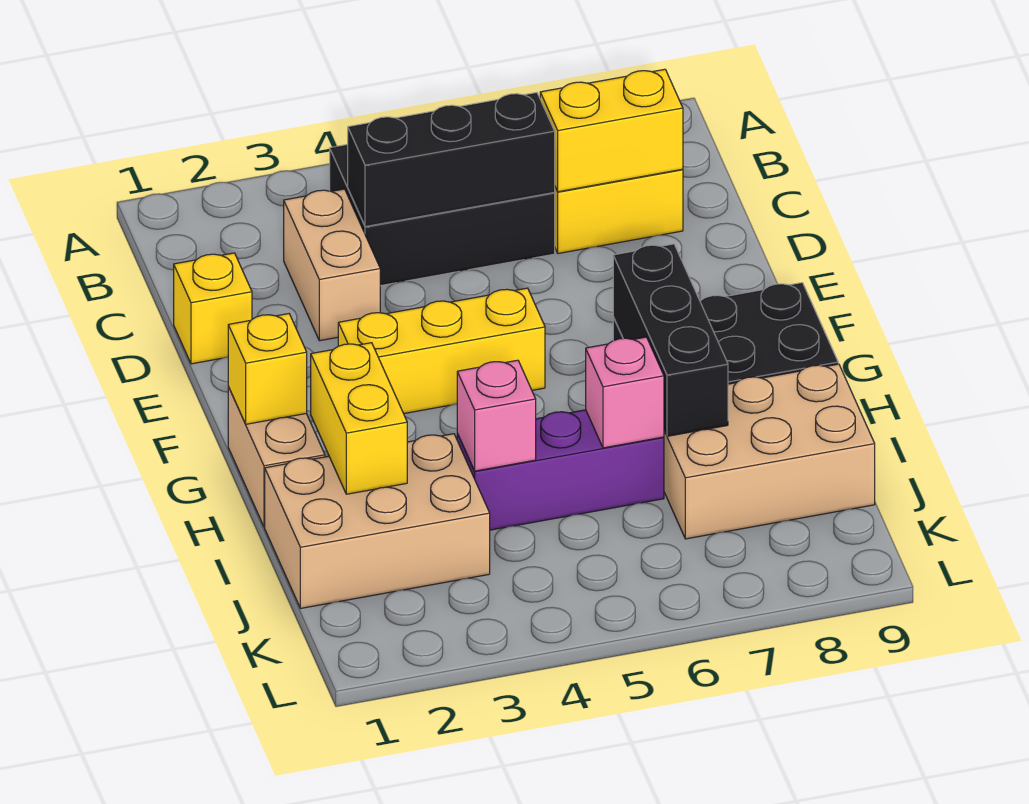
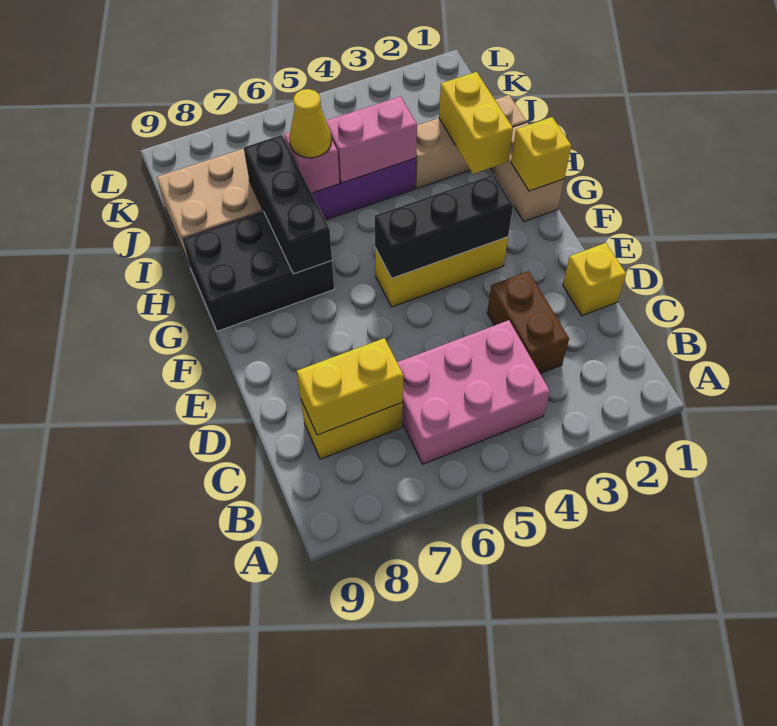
black brick B4:C6 level 1 -> pink brick B4:C6 level 1
tan brick C3:D3 level 1 -> brown brick C3:D3 level 1
black brick C4:C6 level 2 -> black brick F3:F5 level 2
tan brick I1:J3 level 1 -> tan brick I1:I3 level 1
pink brick I4 level 2 -> pink brick I4:I5 level 2
none -> yellow cone I6 level 3

